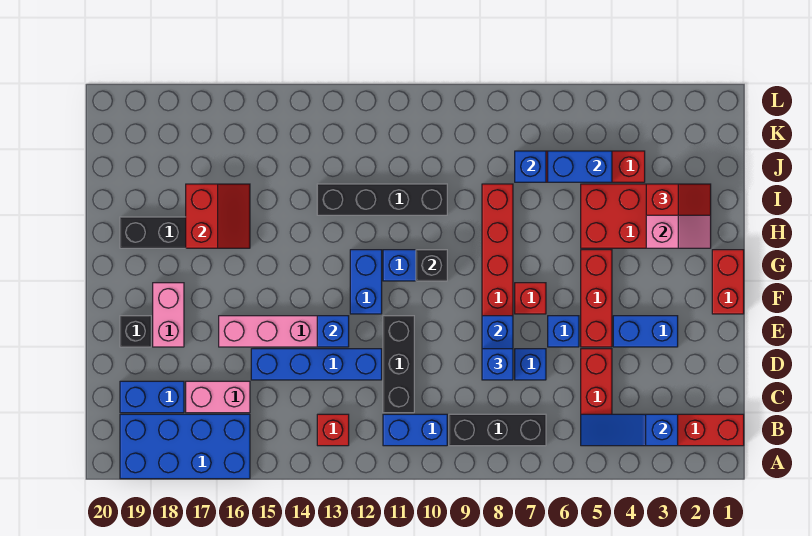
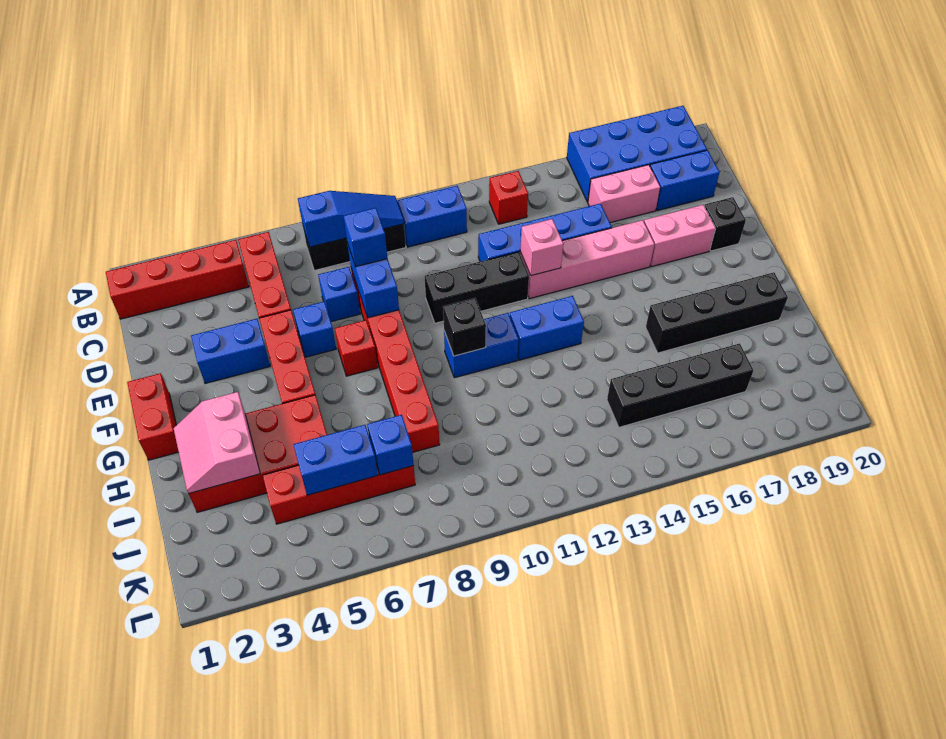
blue slope B3:B5 level 2 top 3 -> blue slope B7:B9 level 2 top 7
black brick C11:E11 level 1 -> black brick E10:E12 level 1
blue brick E13 level 2 -> pink brick E13 level 2
pink brick E18:F18 level 1 -> pink brick E17:E18 level 1
blue brick F12:G12 level 1 -> blue brick G12:G13 level 1
red slope H16:I17 level 2 top 17 -> none
red slope I2:I3 level 3 top 3 -> none
black brick I10:I13 level 1 -> black brick J14:J17 level 1

